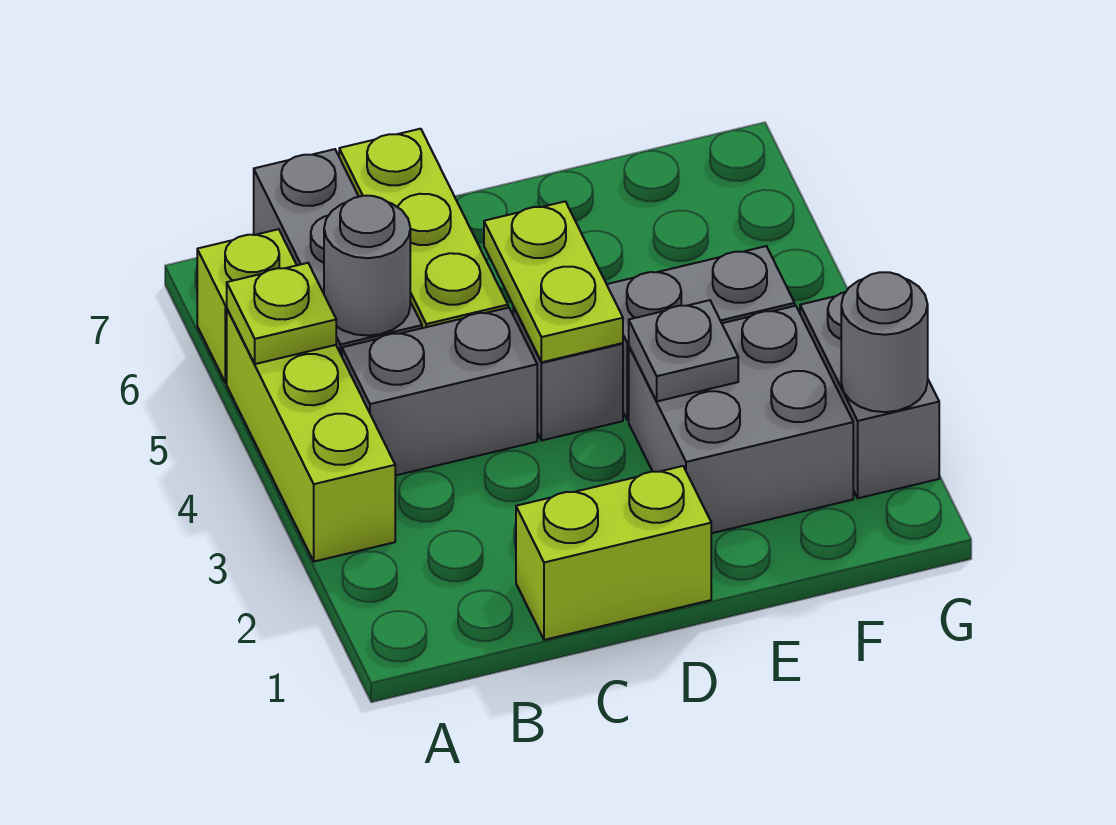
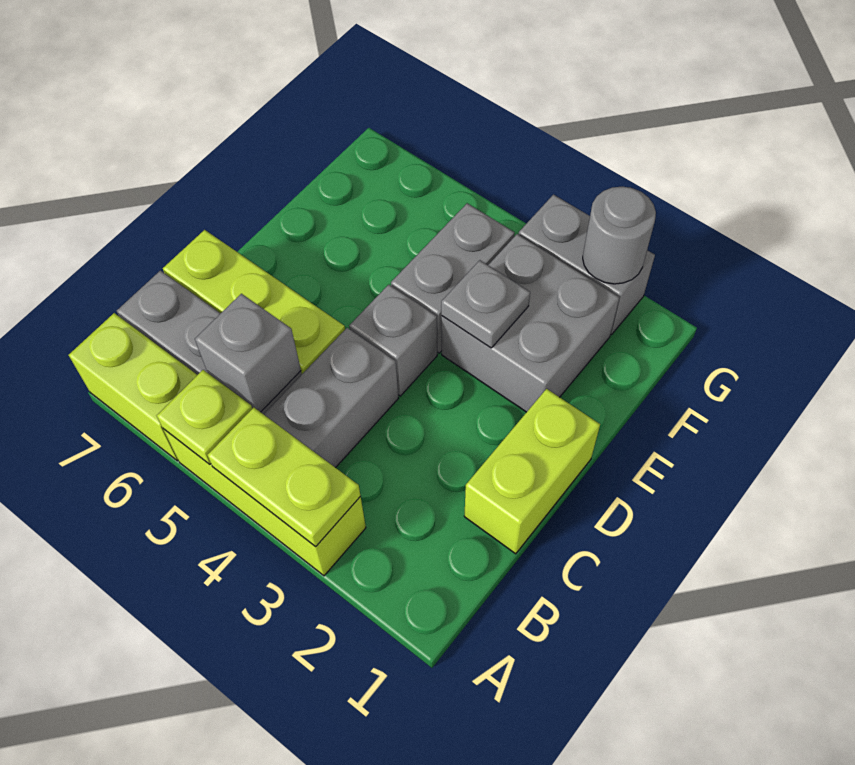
lime brick A6 level 1 -> lime brick A6:A7 level 1
grey round brick B5 level 2 -> grey brick B5 level 2
lime plate D4:D5 level 2 -> lime plate A3:A4 level 2

